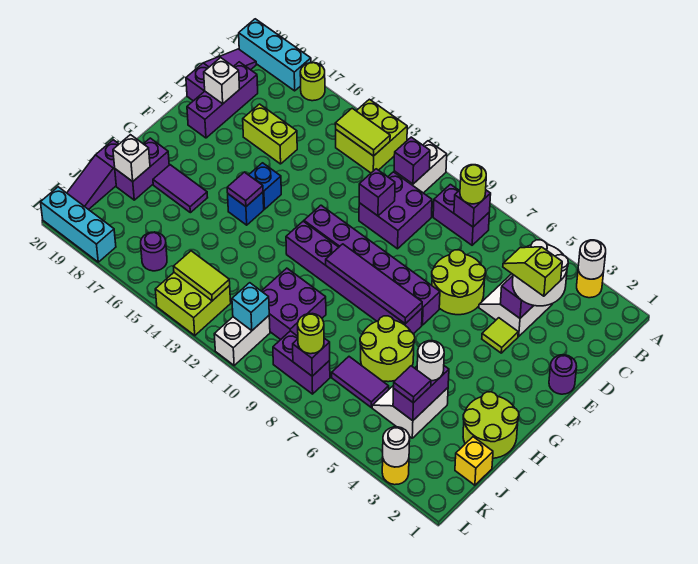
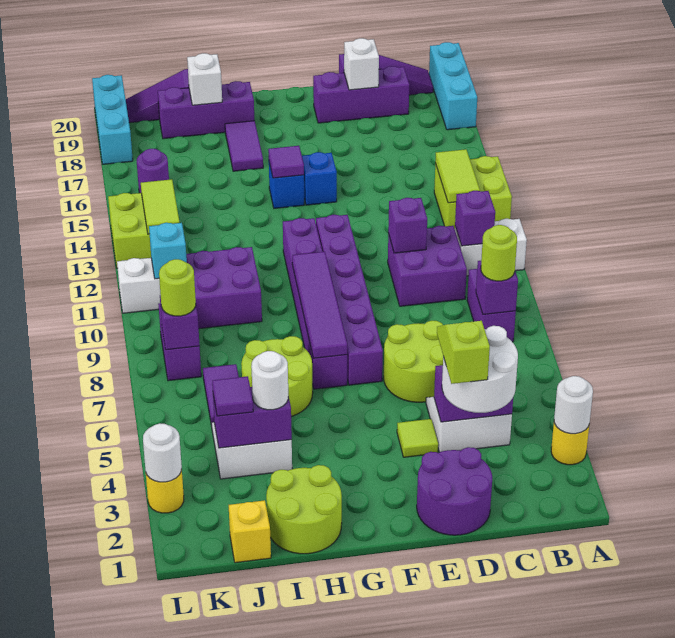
lime round brick A17 level 1 -> none
lime brick D16:D17 level 1 -> none
purple round brick E1 level 1 -> purple round brick D1:E2 level 1
purple brick H19:I19 level 1 -> purple brick H19:J19 level 1

